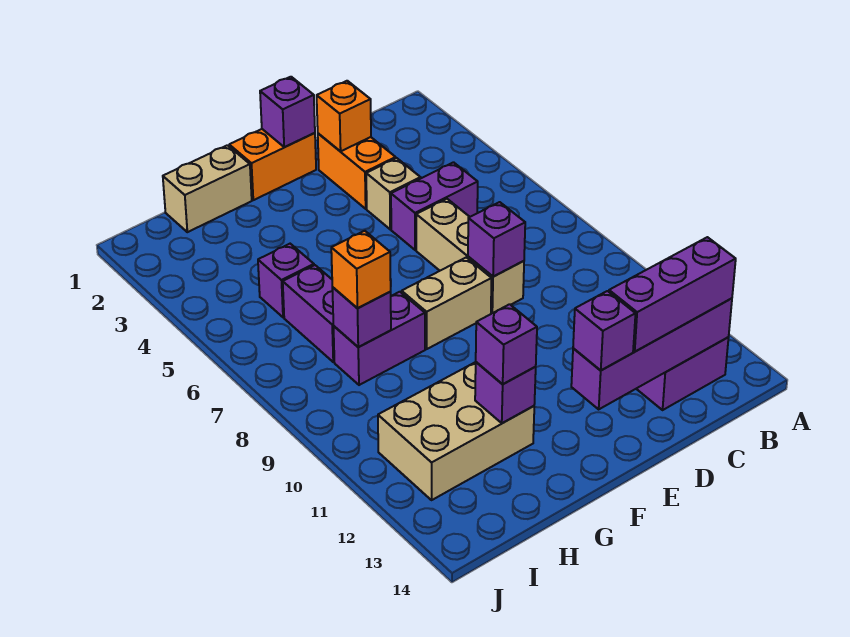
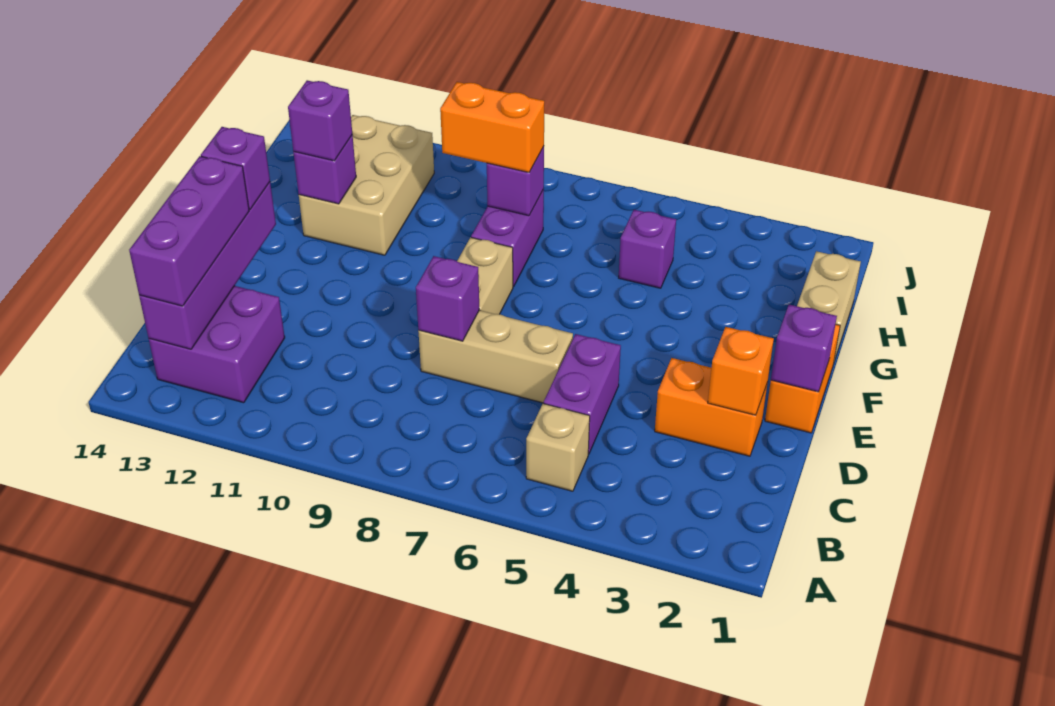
tan brick D4 level 1 -> tan brick B5 level 1
purple brick H6:H7 level 1 -> none
orange brick H8 level 3 -> orange brick H8:H9 level 3

